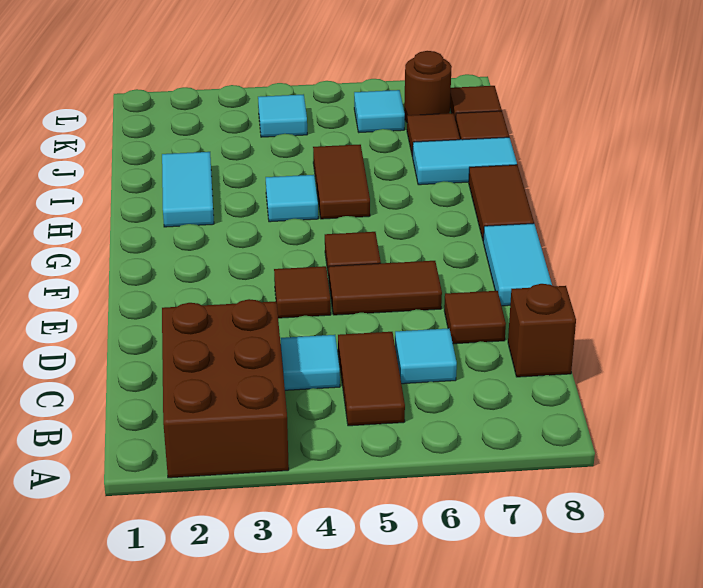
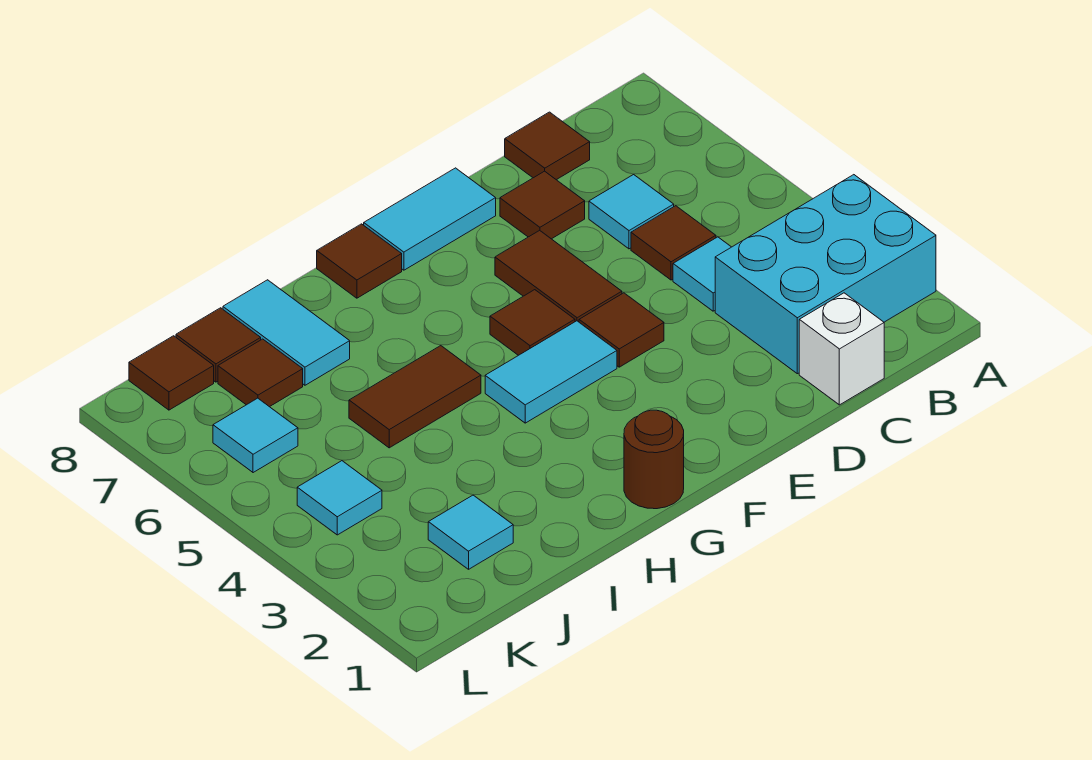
brown brick A2:C3 level 1 -> cyan brick A2:C3 level 1
brown tile B5:C5 level 1 -> brown tile C5 level 1
none -> white brick C1 level 1
brown brick C8 level 1 -> brown tile C8 level 1
brown tile G8:H8 level 1 -> brown tile G8 level 1
cyan tile H2:I2 level 1 -> cyan tile F4:G4 level 1
cyan tile H4 level 1 -> cyan tile J2 level 1
brown round brick K7 level 1 -> brown round brick G1 level 1

